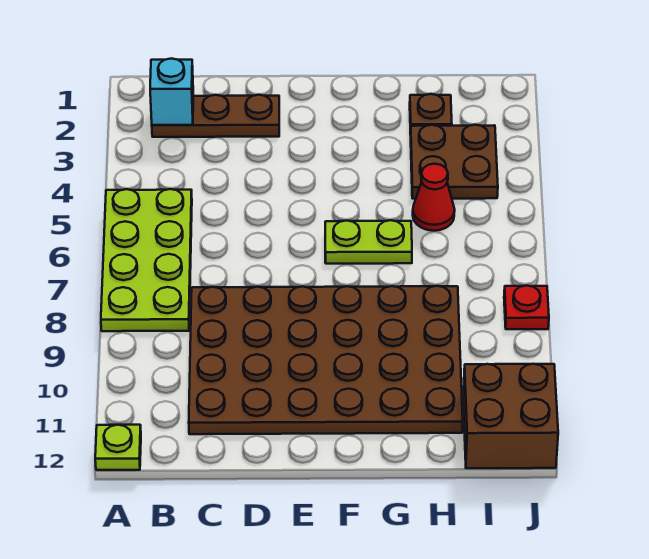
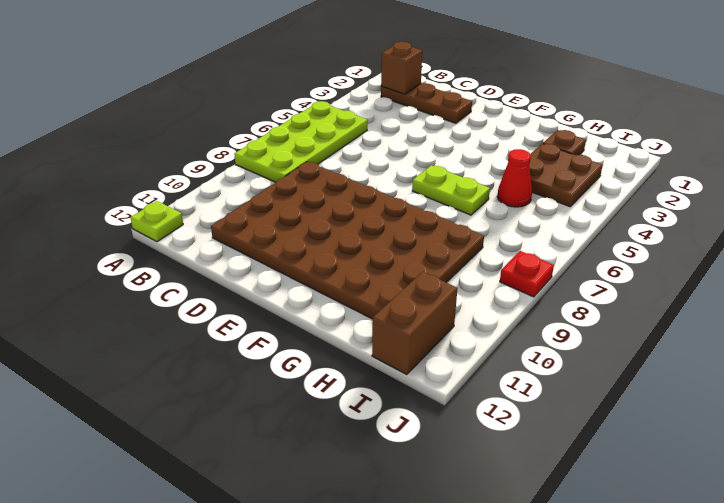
cyan brick B2 level 2 -> brown brick B2 level 2
brown brick I11:J12 level 1 -> brown brick I11:I12 level 1

